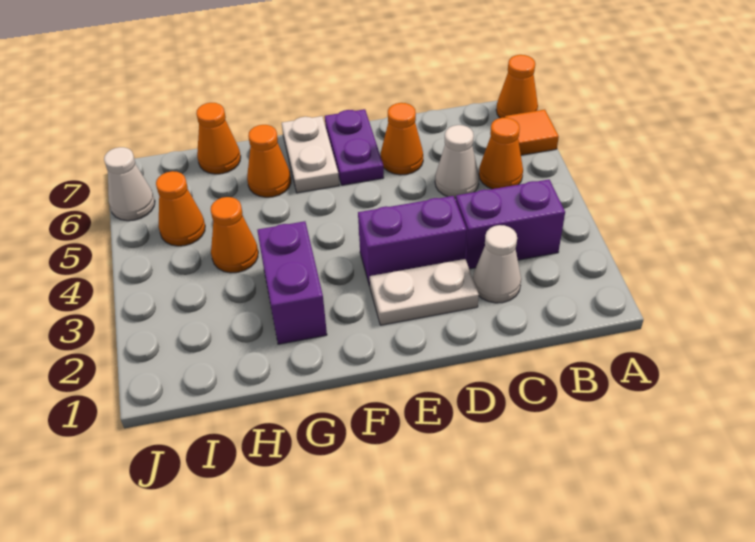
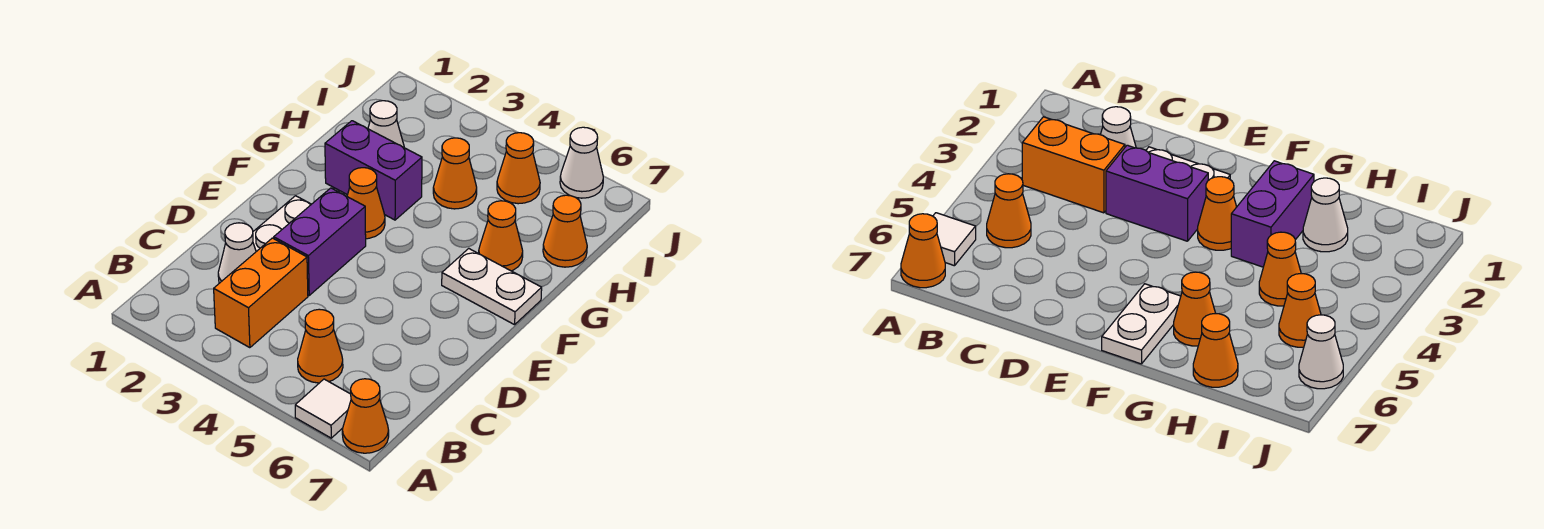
orange tile A6 level 1 -> white tile A6 level 1
purple brick B3:C3 level 1 -> orange brick B3:C3 level 1
white cone C5 level 1 -> white cone H2 level 1
orange cone D6 level 1 -> orange cone F3 level 1
purple plate E6:E7 level 1 -> none

